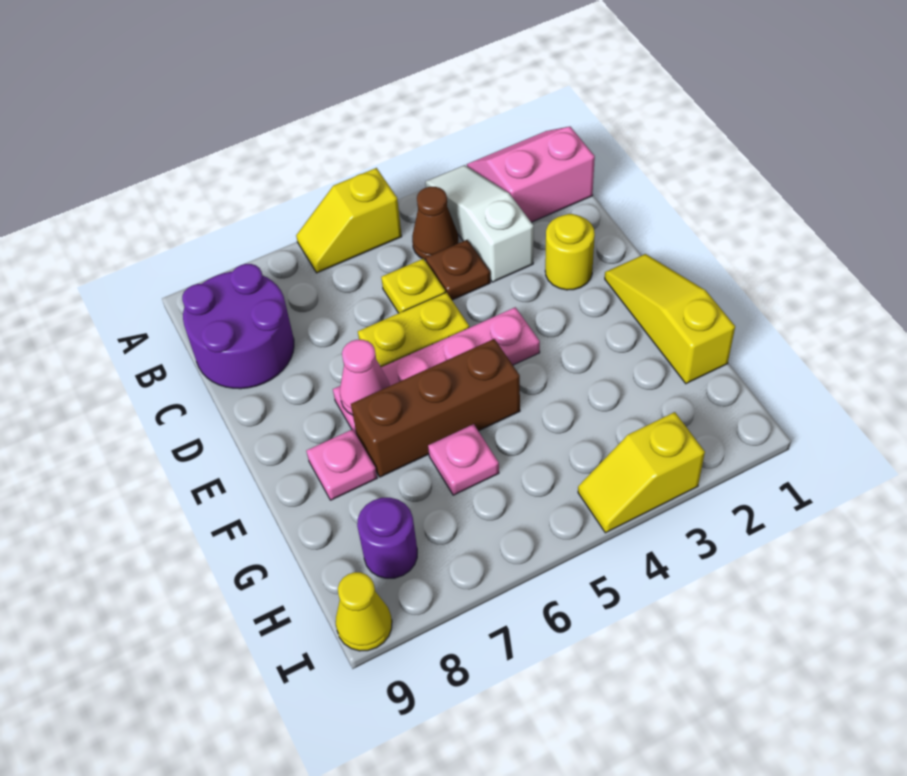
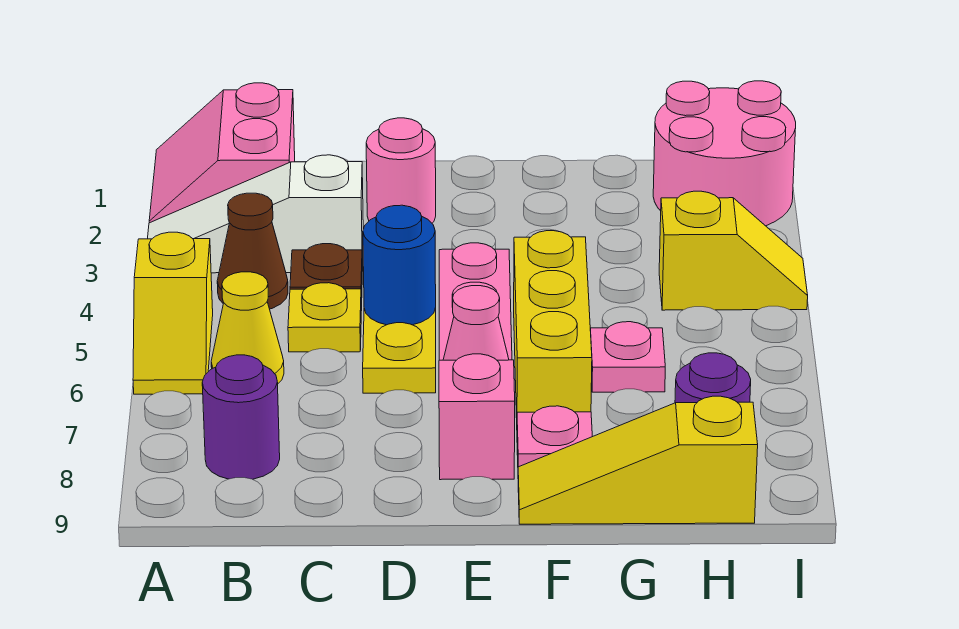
purple round brick B8:C9 level 1 -> purple round brick B8 level 1
yellow round brick D2 level 1 -> pink round brick D2 level 1
none -> blue round brick D5 level 2
yellow slope E1:G1 level 1 top G -> yellow slope F9:H9 level 1 top H
none -> pink brick E8 level 1
brown brick F5:F7 level 1 -> yellow brick F5:F7 level 1
none -> pink round brick H1:I2 level 1
yellow slope I3:I4 level 1 top 3 -> yellow slope H4:I4 level 1 top H
yellow cone I9 level 1 -> yellow cone B6 level 1

